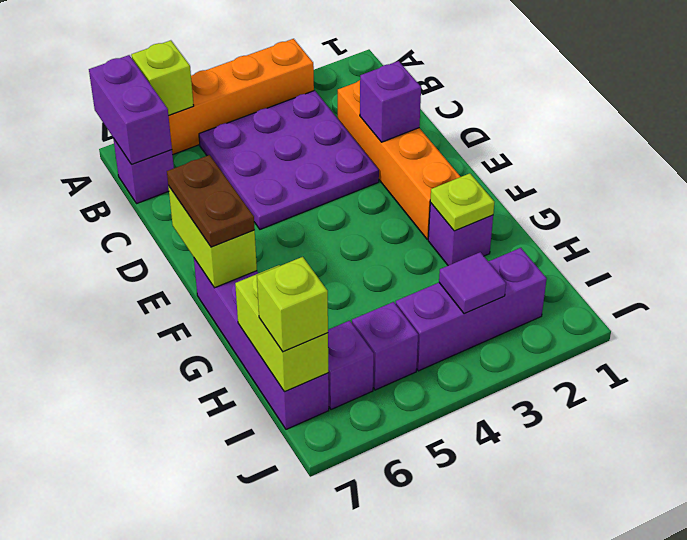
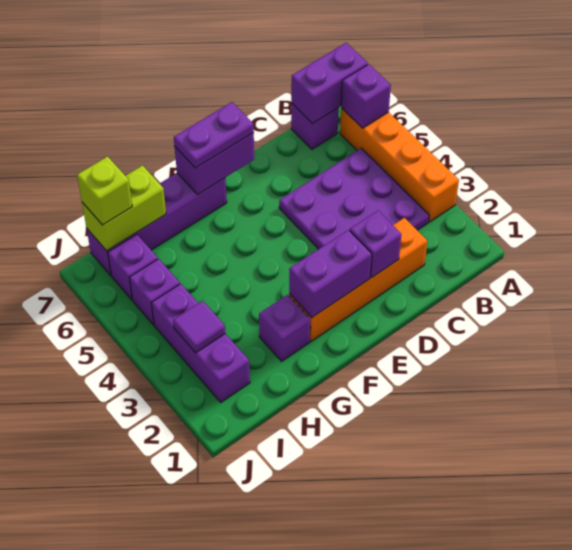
lime brick A6 level 2 -> purple brick A6 level 2
none -> purple brick E2:F2 level 2
lime brick E7:F7 level 2 -> purple brick E7:F7 level 2
brown plate E7:F7 level 3 -> purple plate E7:F7 level 3
lime plate G2 level 2 -> none

